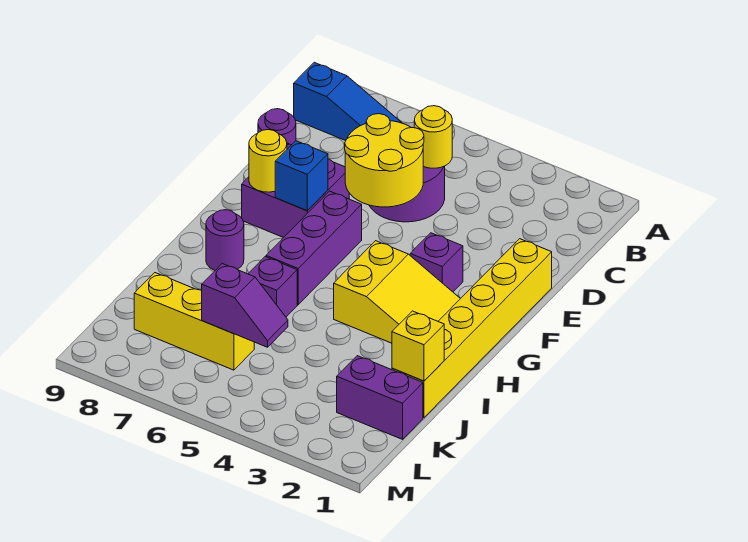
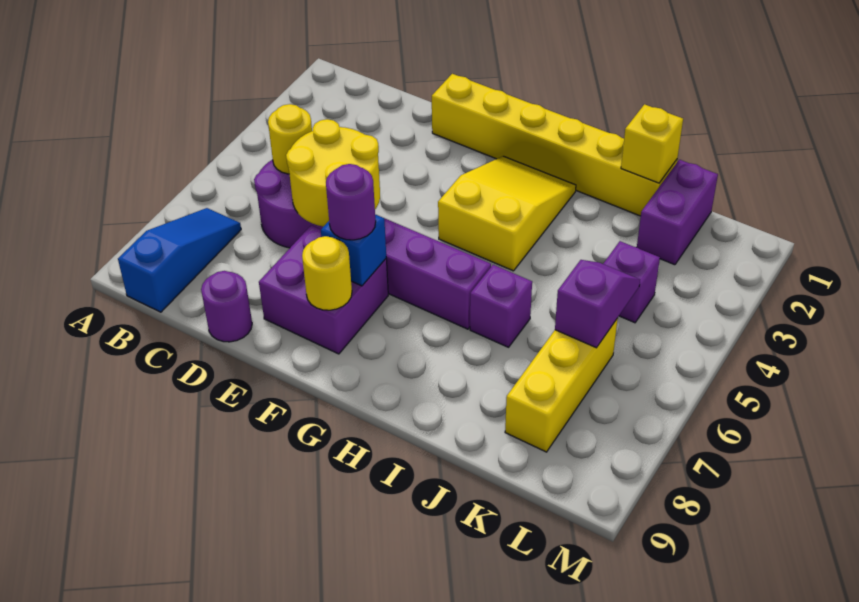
purple brick F3 level 1 -> purple brick K4 level 1
purple round brick H8 level 1 -> purple round brick F7 level 3

